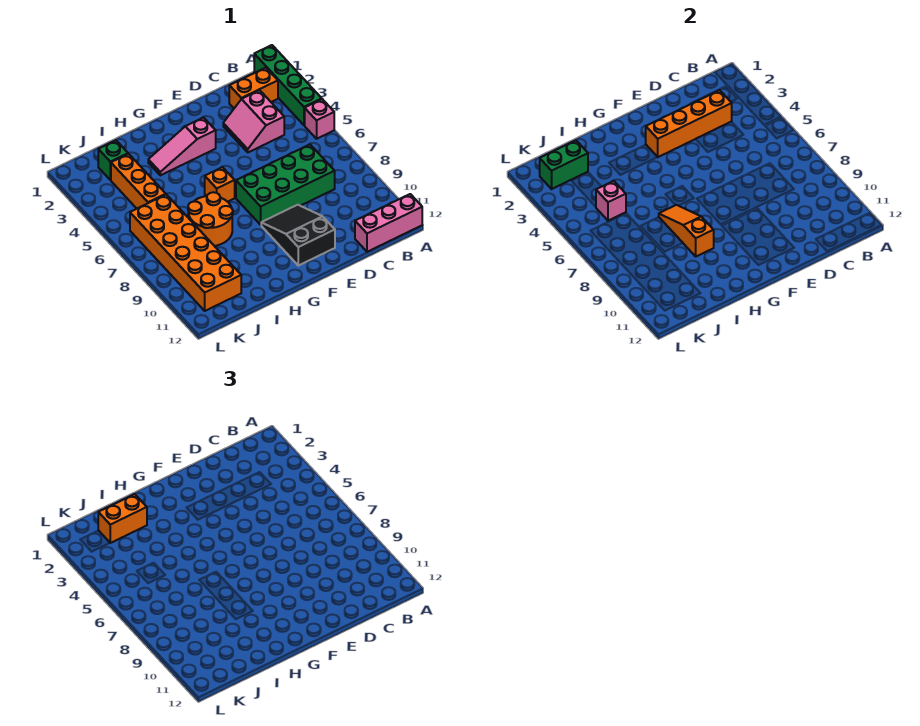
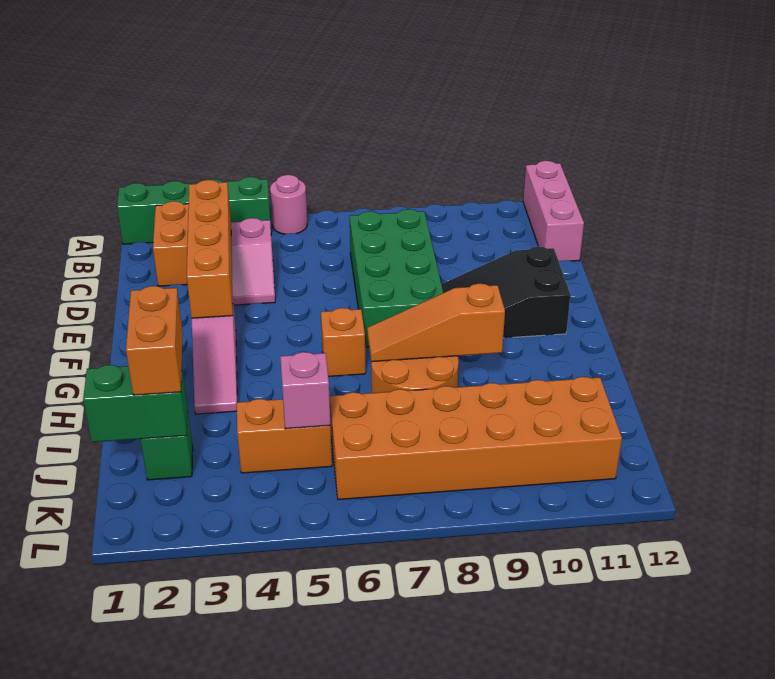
pink brick A5 level 1 -> pink round brick A5 level 1
green brick J2:K2 level 2 -> green brick J1:J2 level 2
orange brick J3:J5 level 1 -> orange brick J4:J5 level 1

